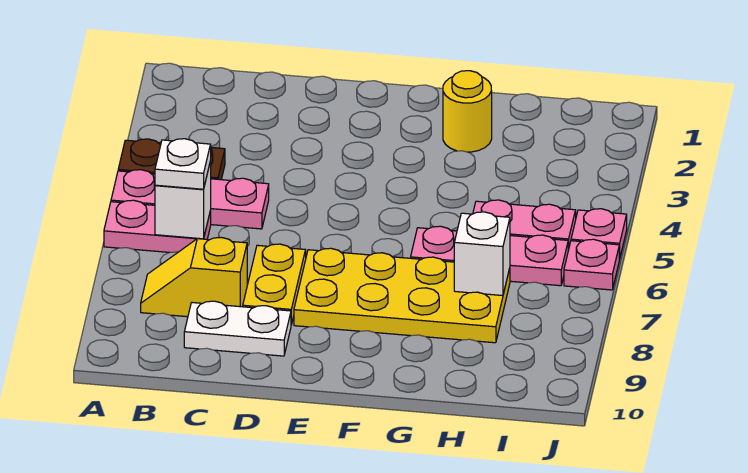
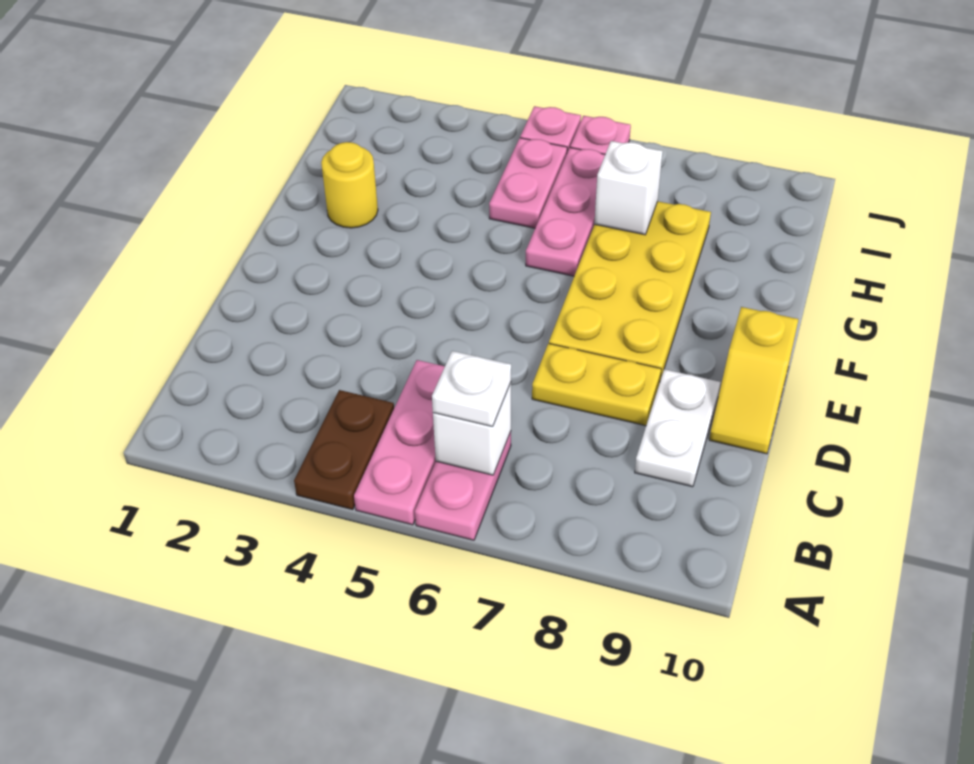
yellow slope B8:C8 level 1 top C -> yellow slope D10:E10 level 1 top E

